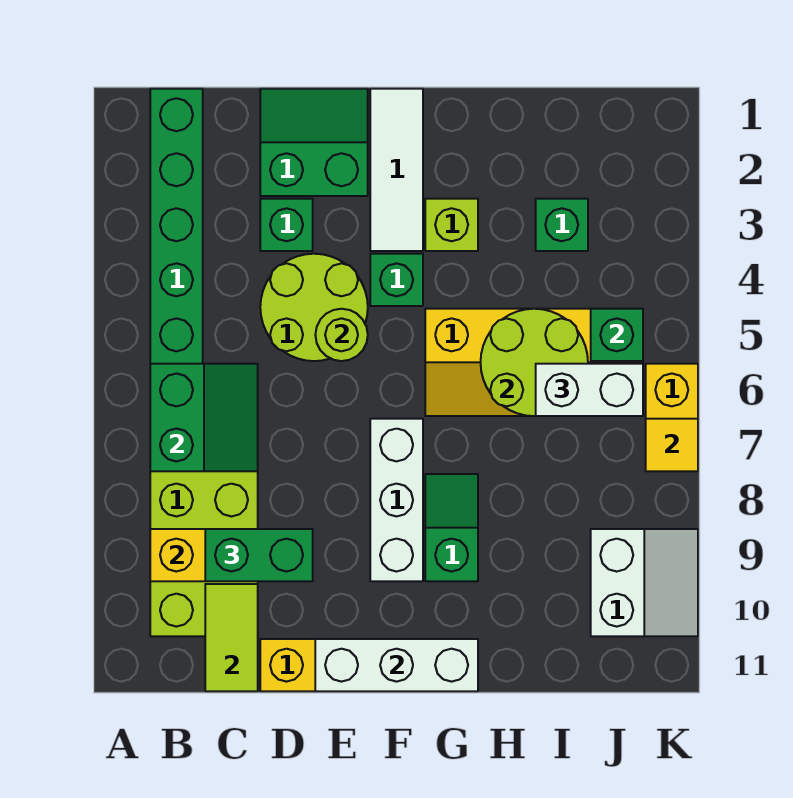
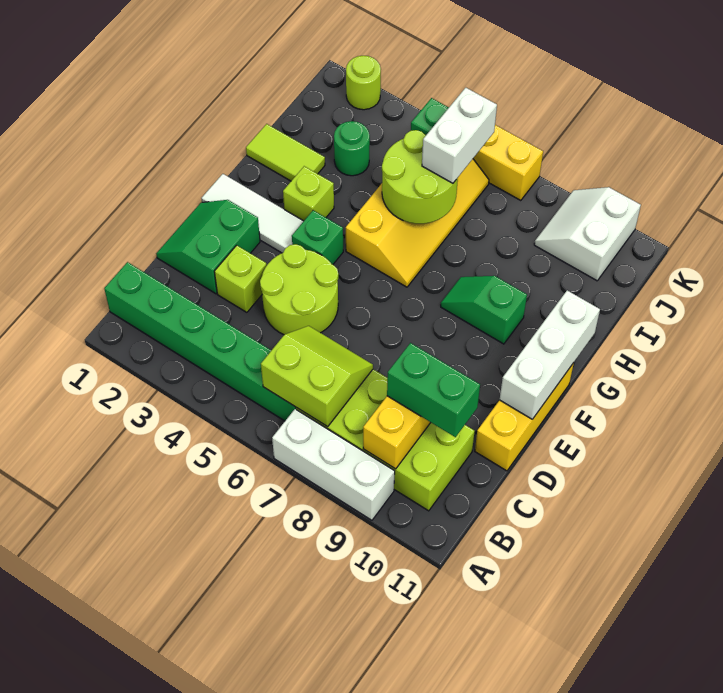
green slope B6:C7 level 2 top B -> lime slope B6:C7 level 2 top B
green brick C9:D9 level 3 -> green brick C9:C10 level 3
lime tile C10:C11 level 2 -> lime tile H1:H2 level 1
green brick D3 level 1 -> lime brick D3 level 1
lime round brick E5 level 2 -> lime round brick K2 level 1
white brick F7:F9 level 1 -> white brick A7:A9 level 1
green brick I3 level 1 -> green round brick I3 level 1
white slope J9:K10 level 1 top J -> white slope J9:K10 level 1 top 10
yellow tile K7 level 2 -> none

